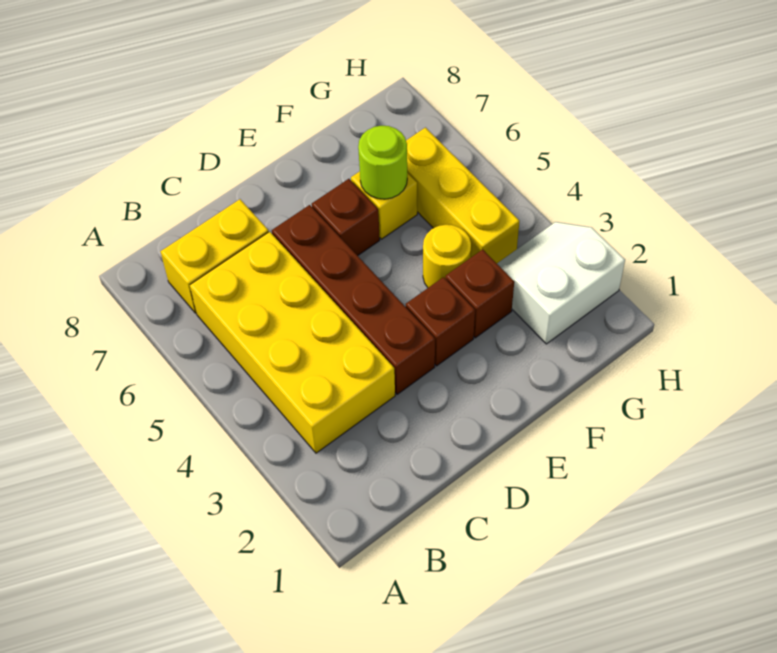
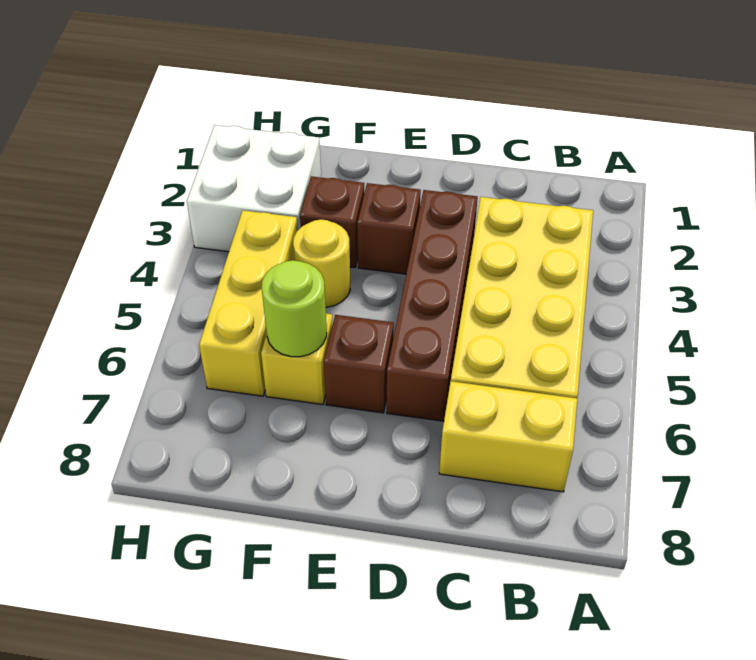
white slope G2:H3 level 1 top 2 -> white brick G2:H3 level 1

